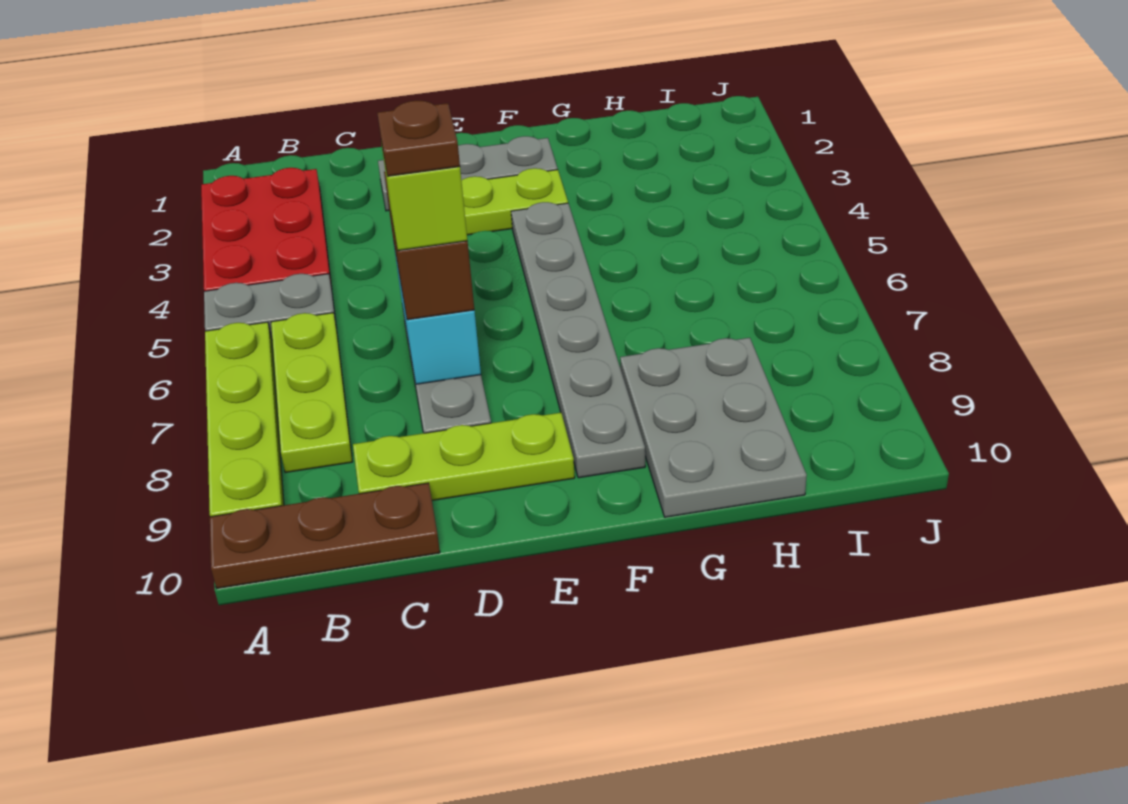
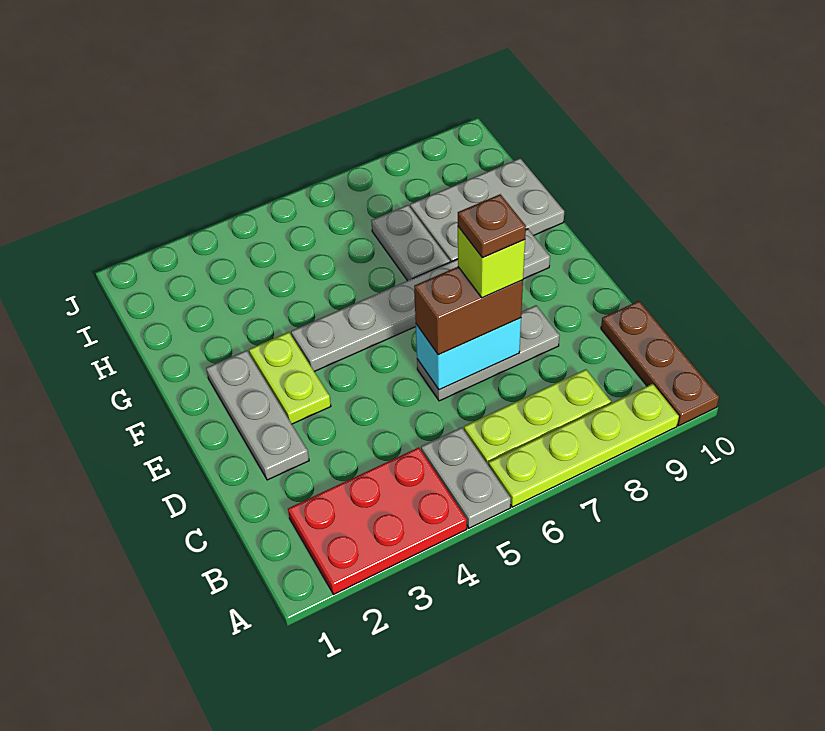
lime plate C9:E9 level 1 -> none
none -> grey plate G7:H7 level 1

